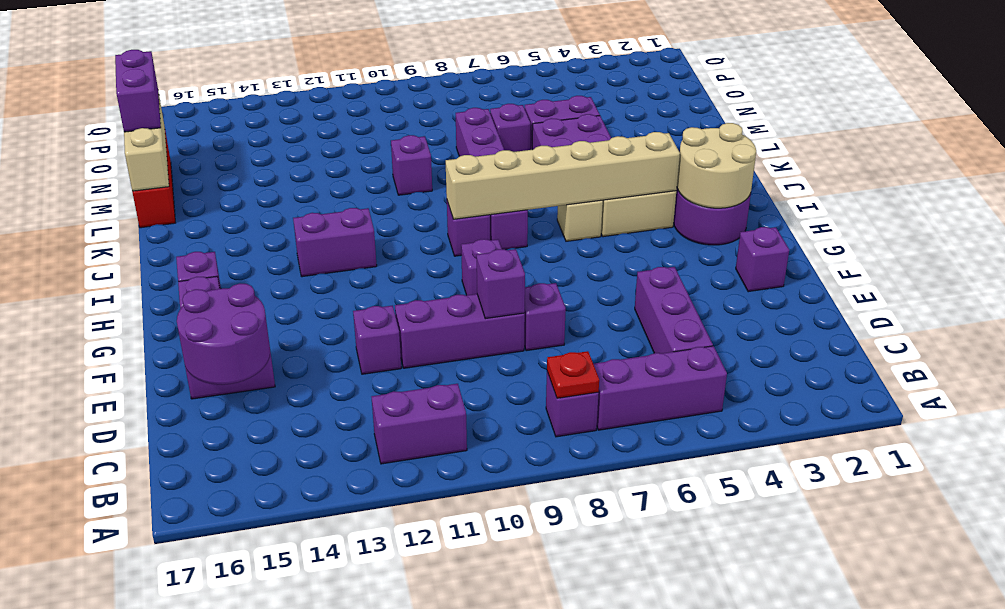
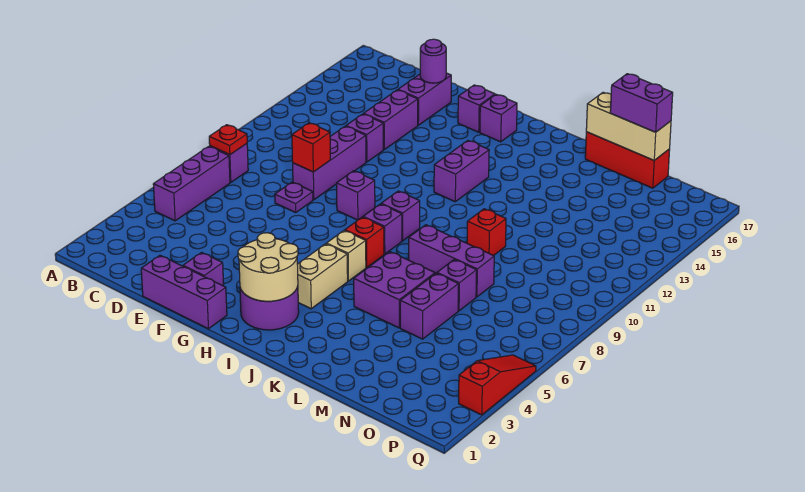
purple brick B11:B12 level 1 -> purple brick E13:E14 level 1
purple brick C5:E5 level 1 -> purple brick E1:G1 level 1
purple round brick D15:E16 level 2 -> purple round brick E16 level 2
purple brick E8 level 1 -> purple plate E8 level 1
purple brick E9 level 2 -> red brick E9 level 2
tan brick I4:I9 level 2 -> none
none -> red brick I7 level 1
purple brick L10 level 1 -> red brick L10 level 1
none -> red slope Q3:Q5 level 1 top 3

